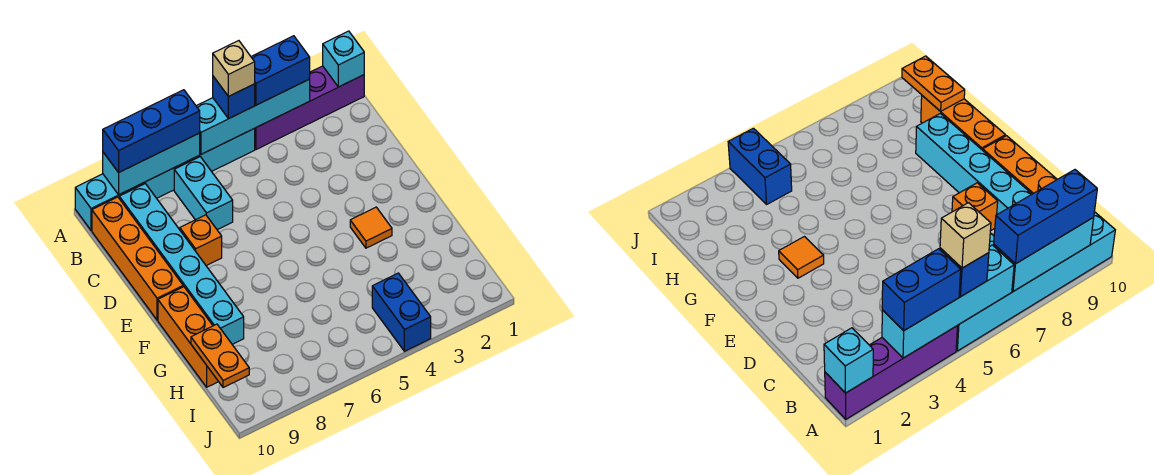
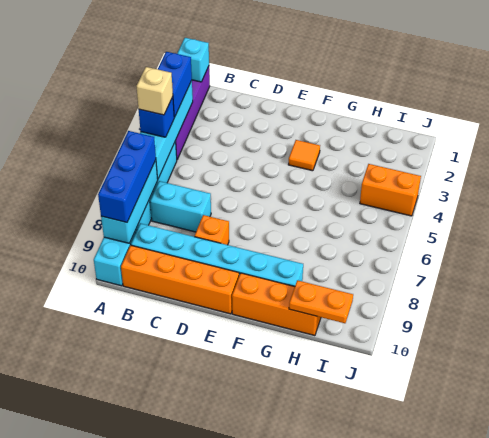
blue brick I4:J4 level 1 -> orange brick I4:J4 level 1

